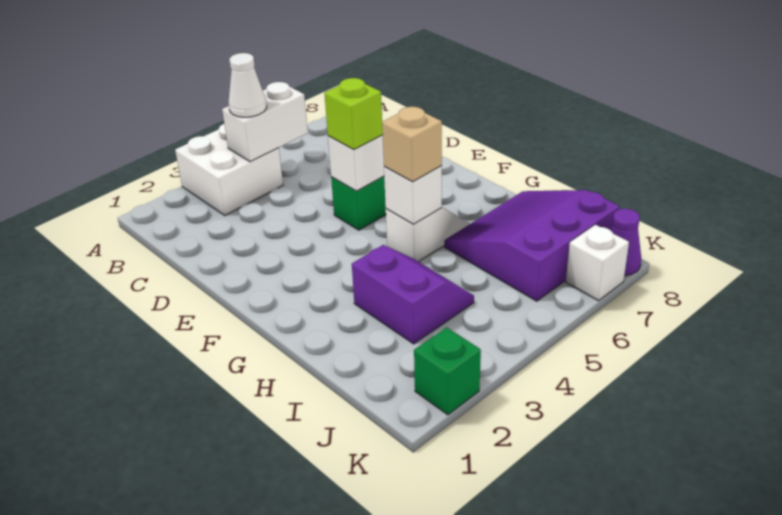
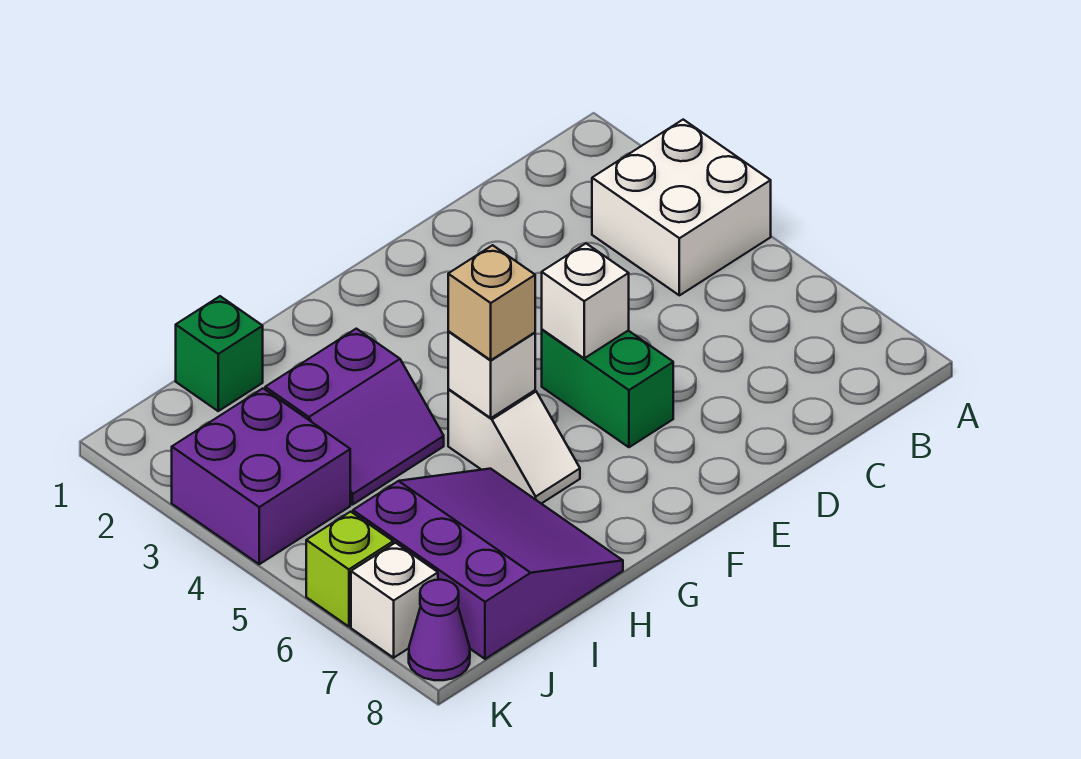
white brick B4:B5 level 2 -> none
white cone B4 level 3 -> none
lime brick E5 level 3 -> lime brick K6 level 1
none -> purple brick J3:K4 level 1
green brick K2 level 1 -> green brick I1 level 1

